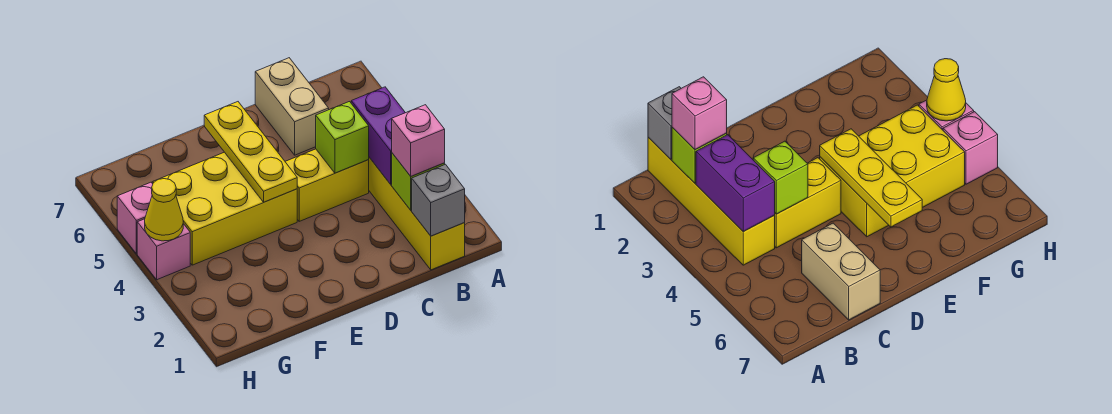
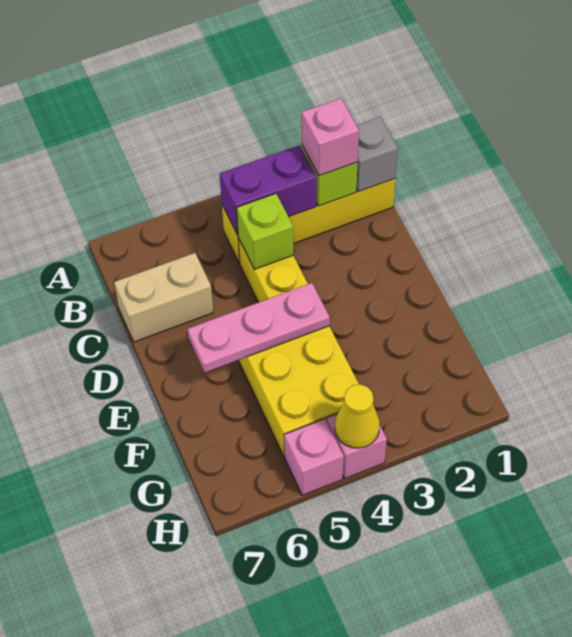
yellow plate E4:E6 level 2 -> pink plate E4:E6 level 2

